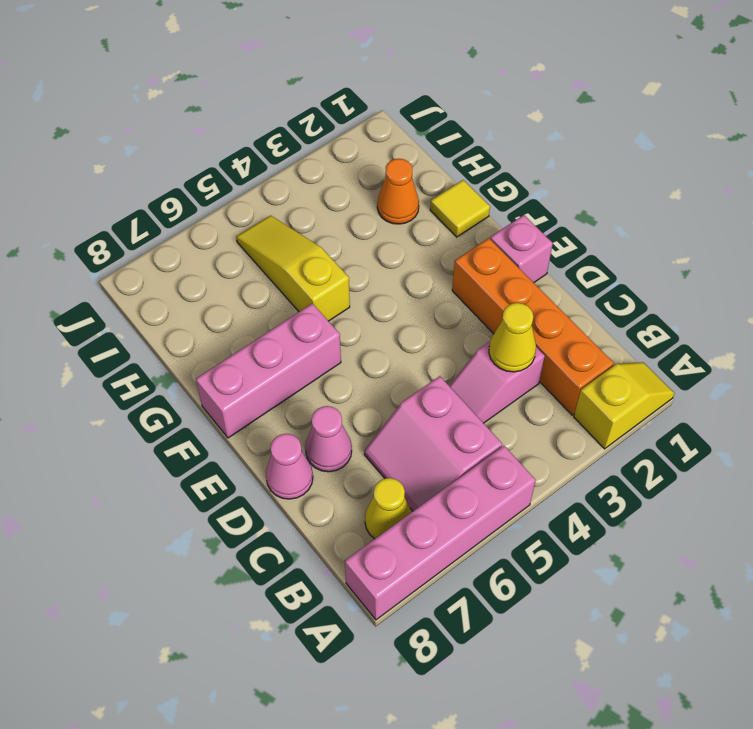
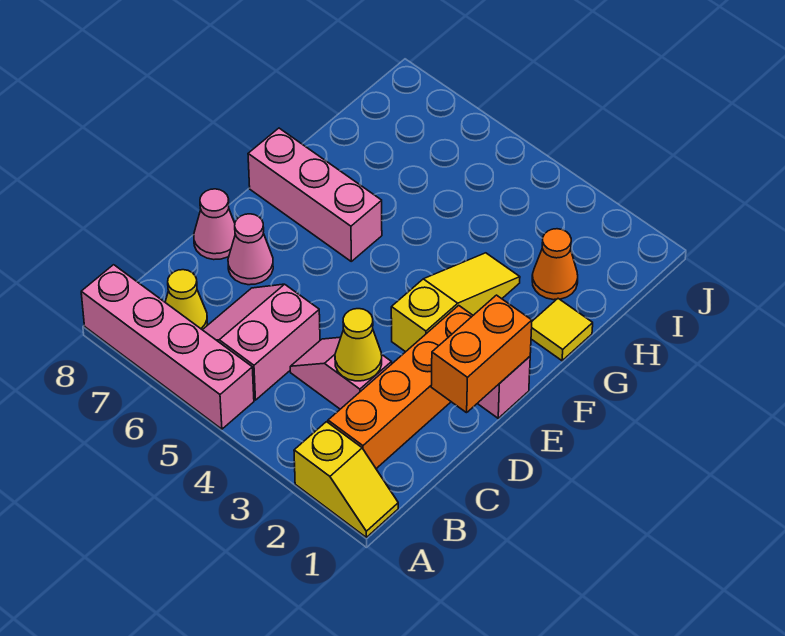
none -> orange brick D1:E1 level 2
yellow slope G5:I5 level 1 top G -> yellow slope E3:G3 level 1 top E

